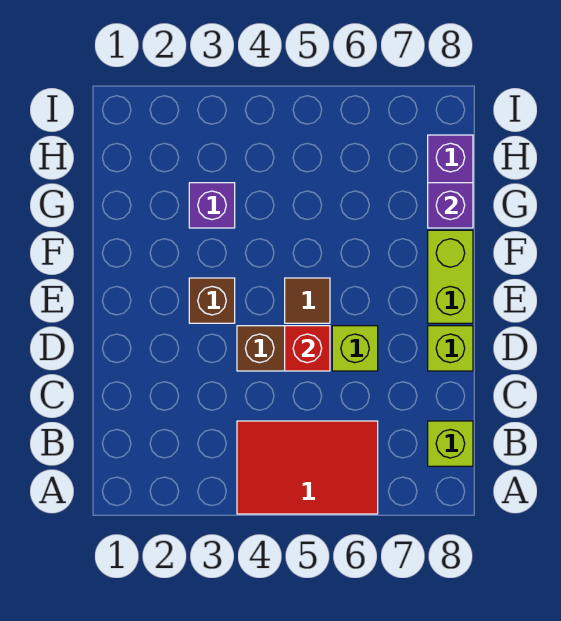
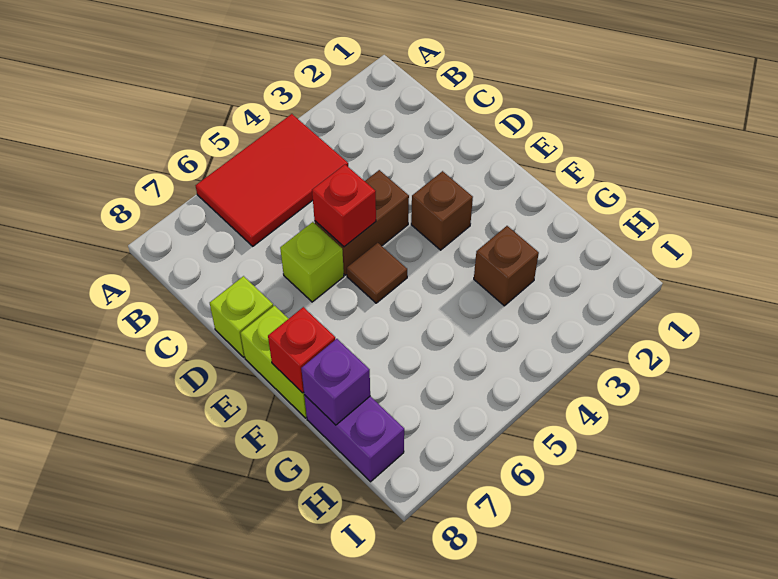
lime brick B8 level 1 -> none
none -> red brick F8 level 2
purple brick G3 level 1 -> brown brick G3 level 1

